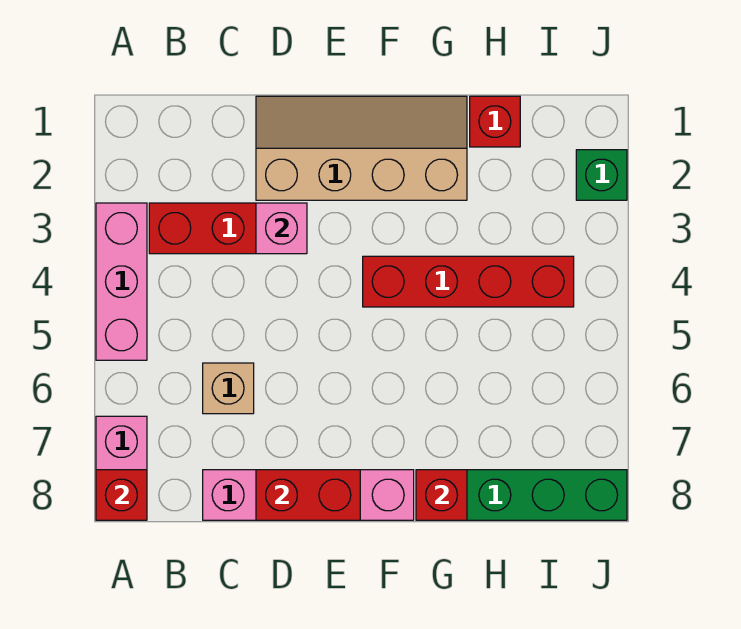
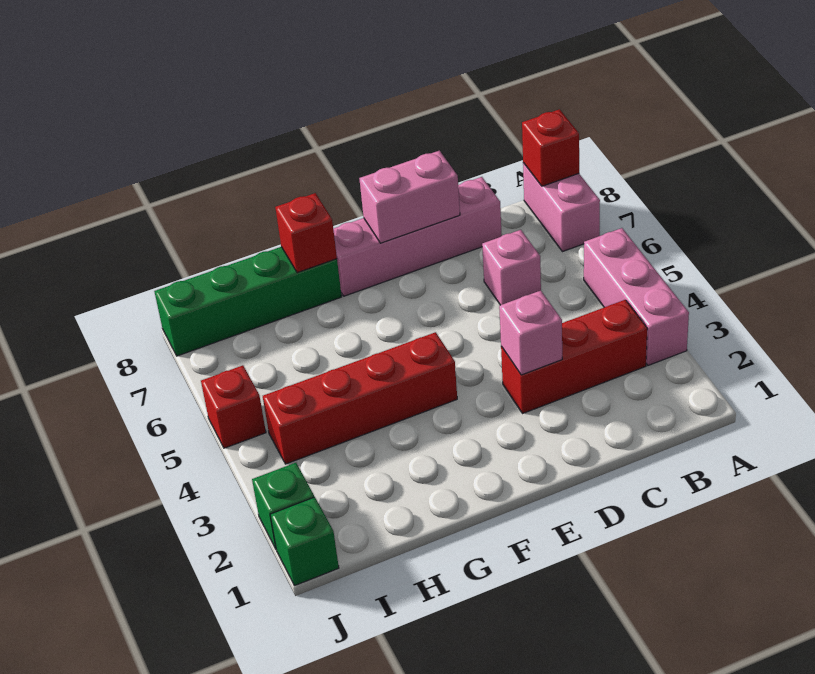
tan brick C6 level 1 -> pink brick C6 level 1
tan slope D1:G2 level 1 top 2 -> none
red brick D8:E8 level 2 -> pink brick D8:E8 level 2
red brick H1 level 1 -> red brick J5 level 1
none -> green brick J1 level 1

